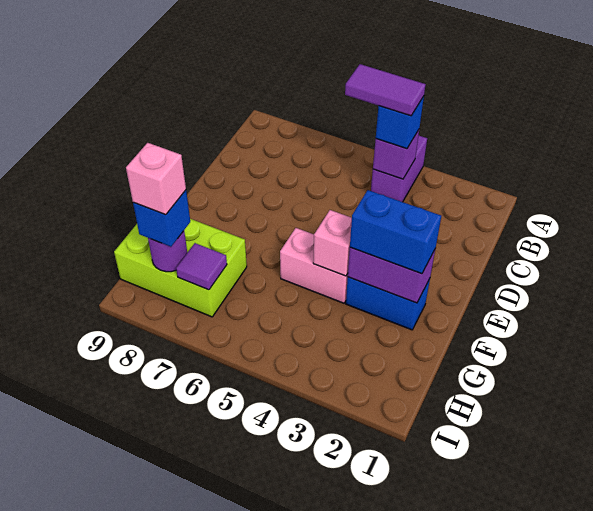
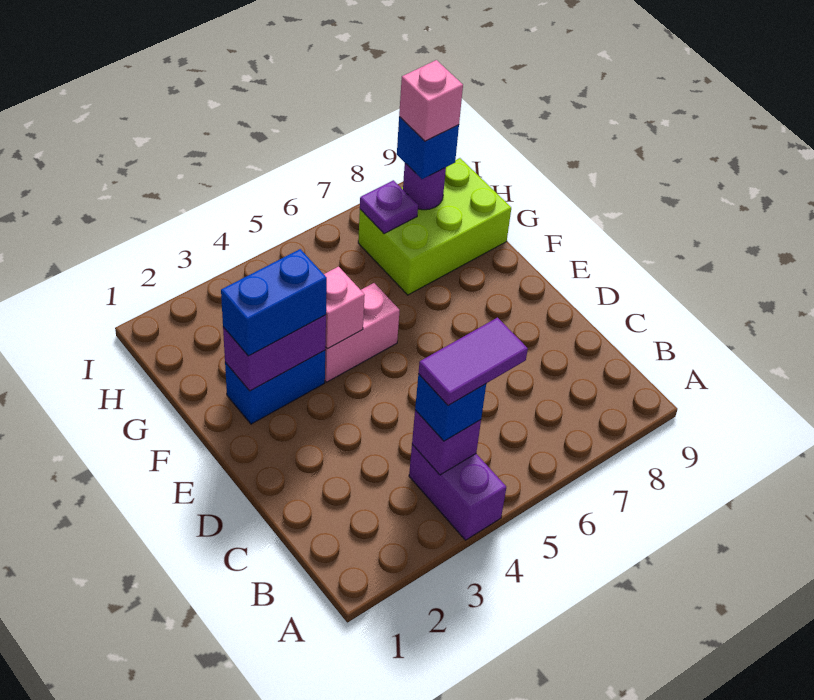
purple tile H7 level 2 -> purple plate H7 level 2

